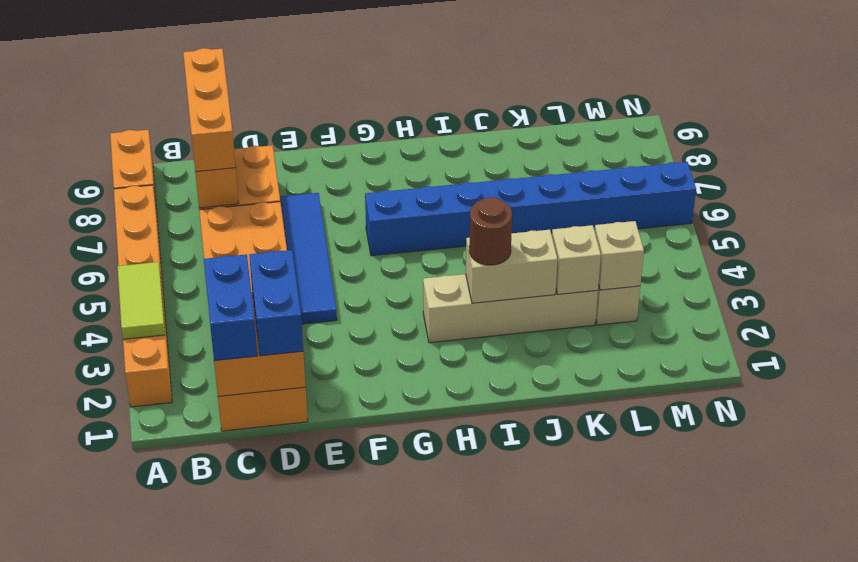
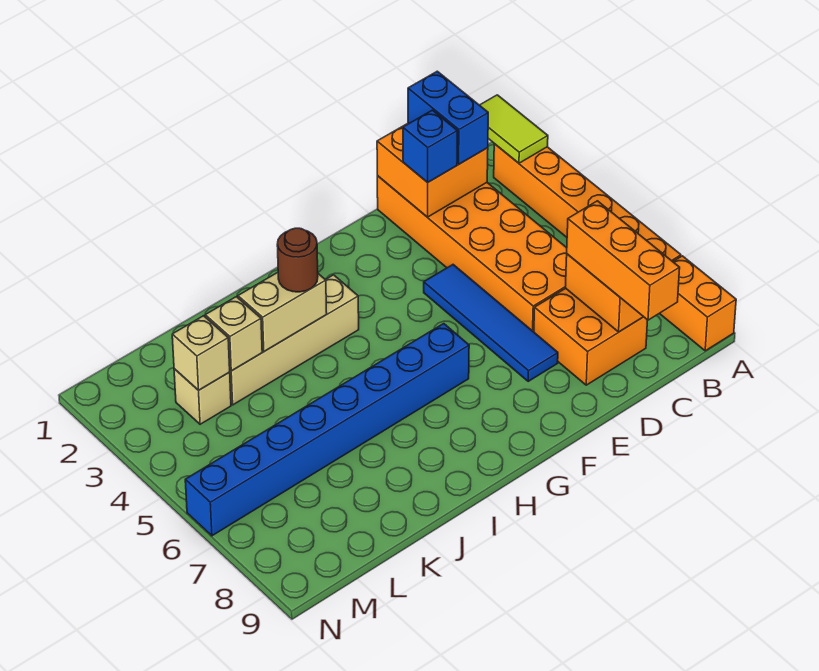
lime tile A3:A4 level 2 -> lime tile A1:A2 level 2
blue brick D1:D2 level 3 -> blue brick D2 level 3

